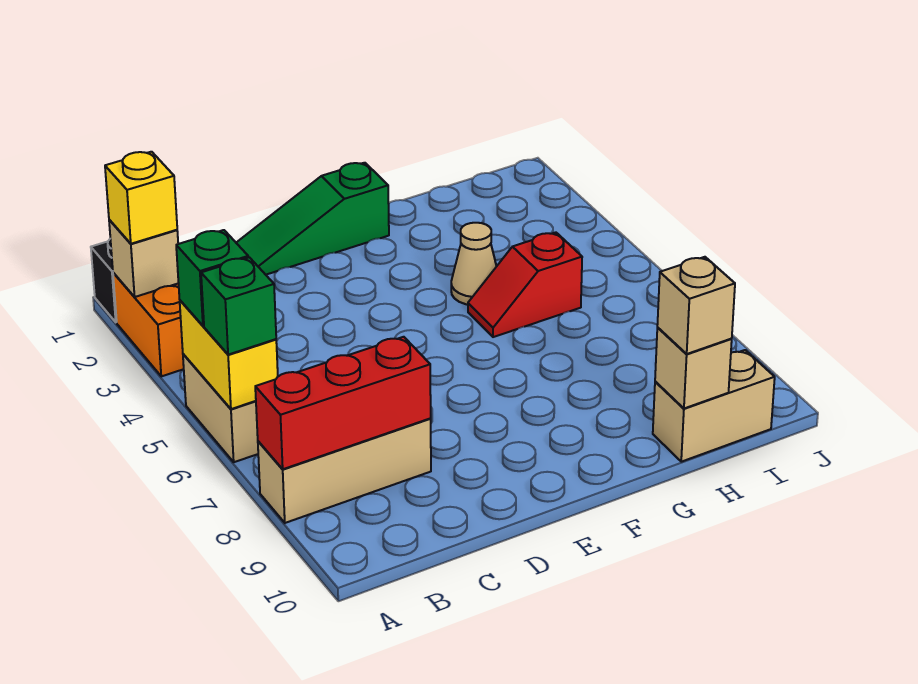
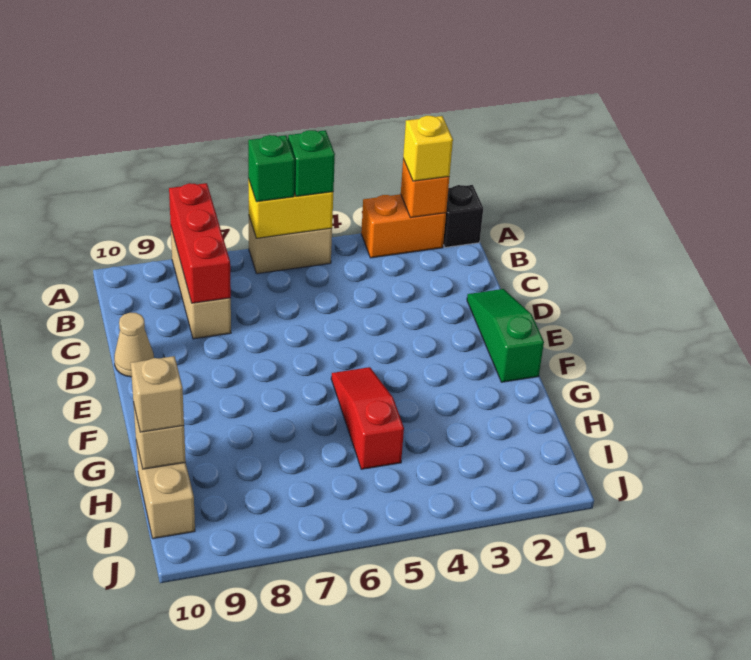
tan brick A2 level 2 -> orange brick A2 level 2
tan cone G4 level 1 -> tan cone D10 level 1
red slope G5:H5 level 1 top H -> red slope F5:H5 level 1 top H

